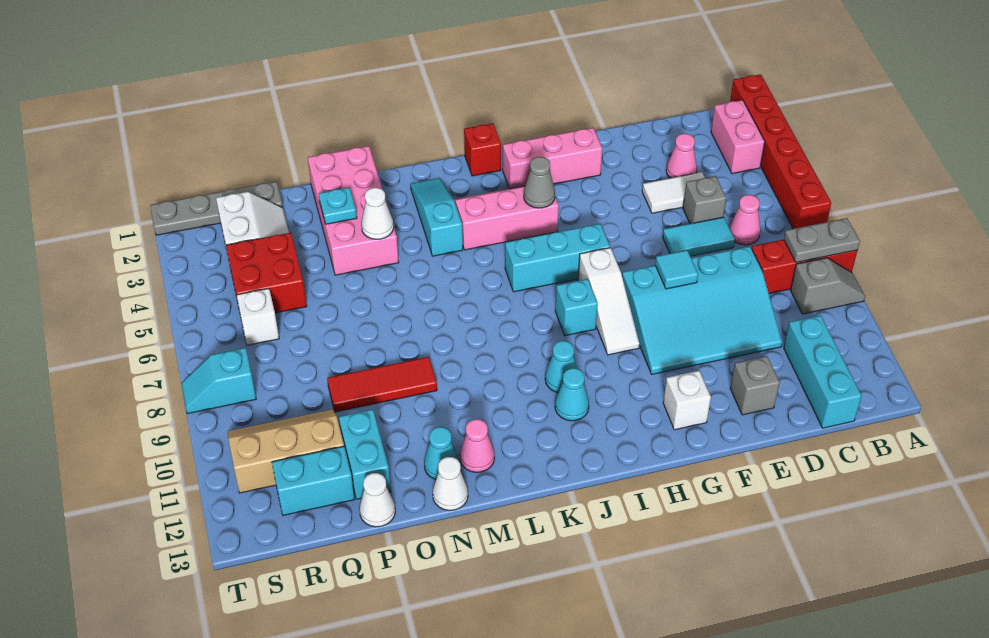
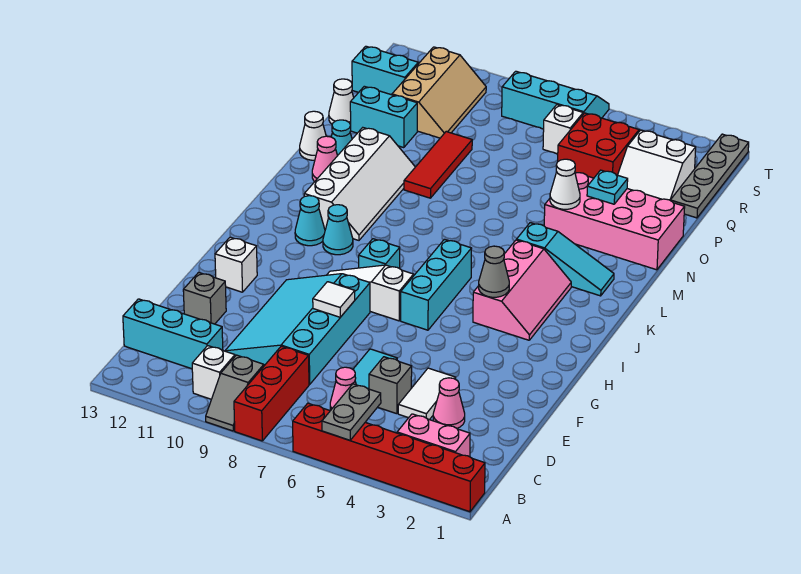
grey plate A8:B8 level 2 -> grey plate A5:B5 level 2
none -> white brick B10 level 1
cyan tile F8 level 2 -> white tile F8 level 2
pink brick G2:I2 level 1 -> none
red brick J1 level 1 -> none
none -> white slope K10:N11 level 1 top 11
cyan brick Q12:R12 level 1 -> cyan brick R12:R13 level 1
cyan slope S8:T8 level 1 top S -> cyan slope S6:T8 level 1 top S

